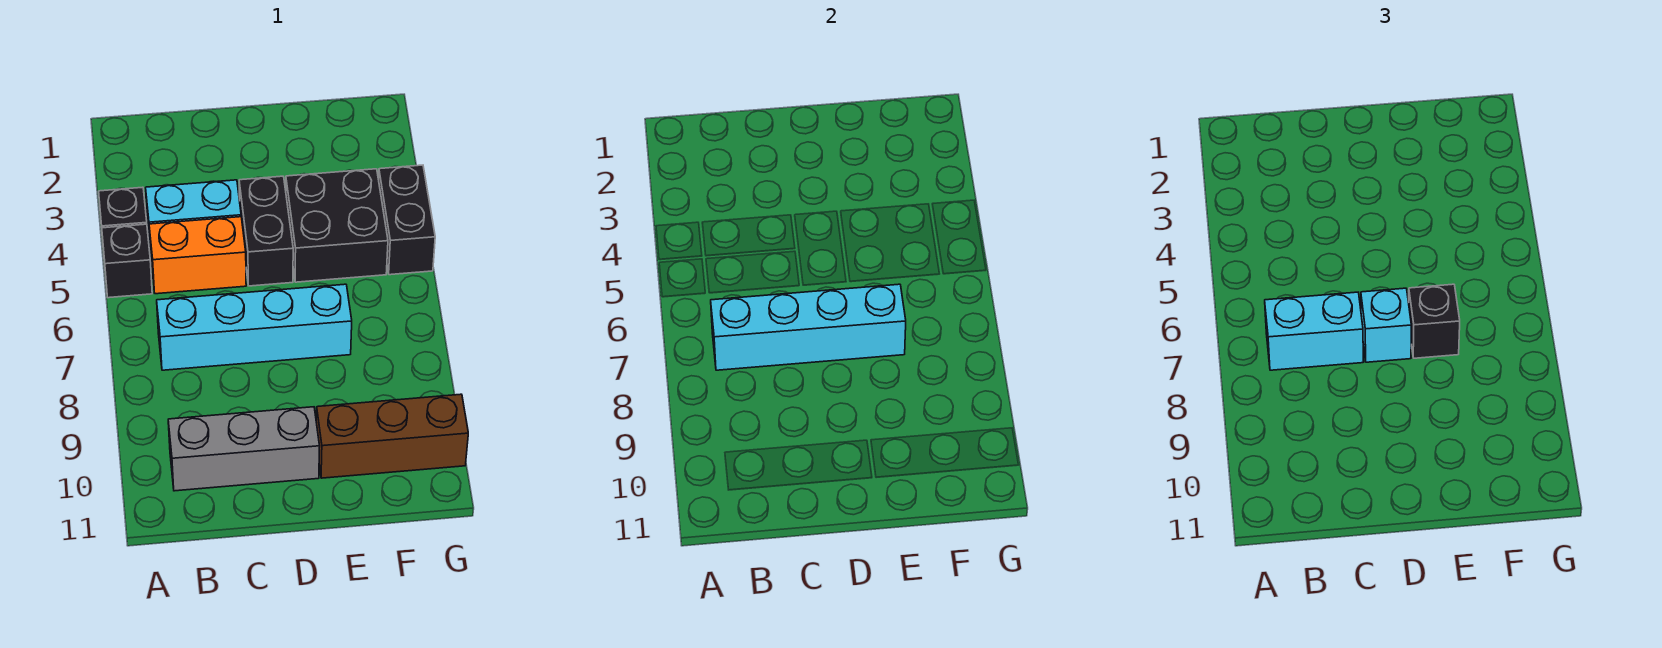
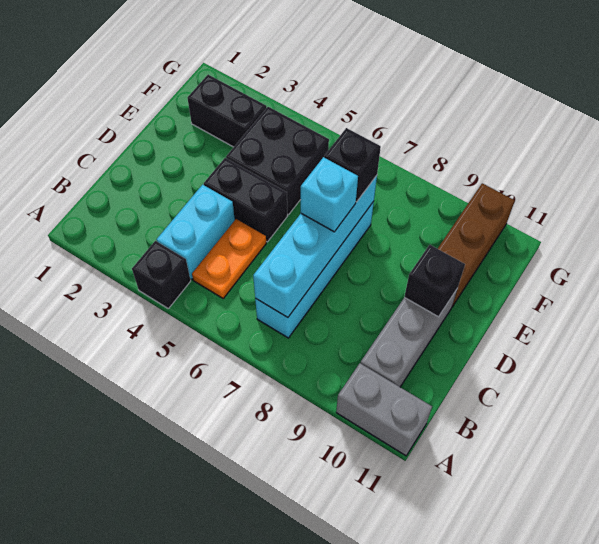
black brick A5 level 1 -> black brick D10 level 2
none -> grey brick A10:A11 level 1
orange brick B5:C5 level 1 -> orange plate B5:C5 level 1
cyan brick B7:C7 level 3 -> none
black brick G4:G5 level 1 -> black brick F2:F3 level 1

